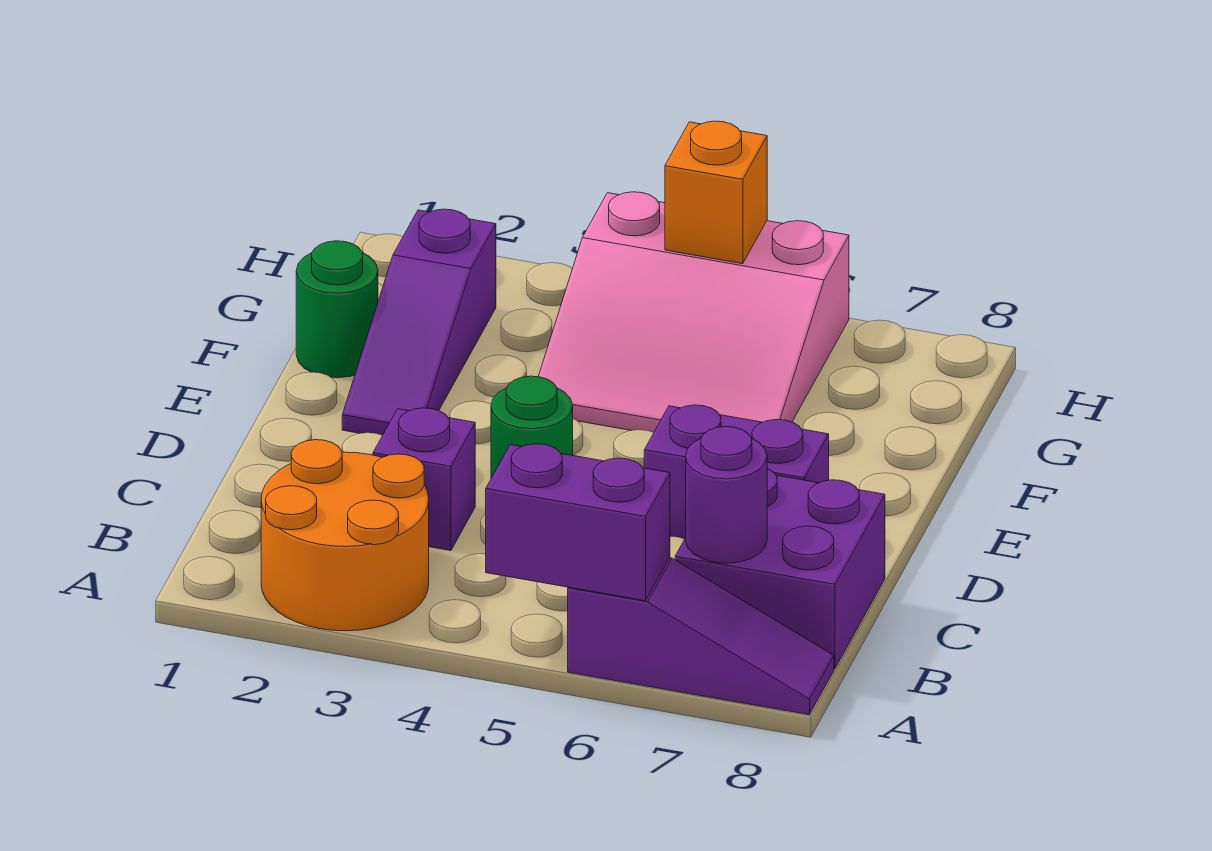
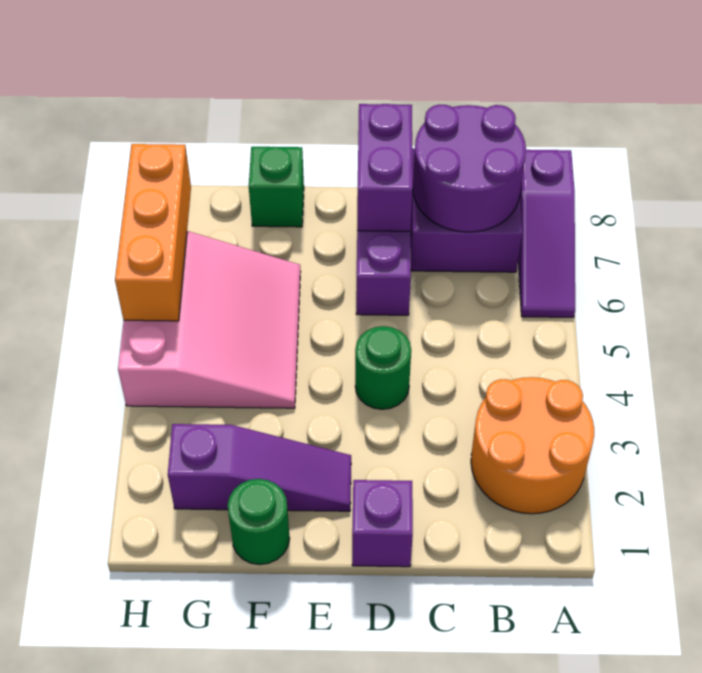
purple brick A5:A6 level 2 -> purple brick D7:D8 level 2
purple slope A6:A8 level 1 top 6 -> purple slope A6:A8 level 1 top 8
purple round brick B7 level 2 -> purple round brick B7:C8 level 2
purple brick C3 level 1 -> purple brick D1 level 1
none -> green brick F8 level 1
orange brick H5 level 2 -> orange brick H5:H7 level 2

